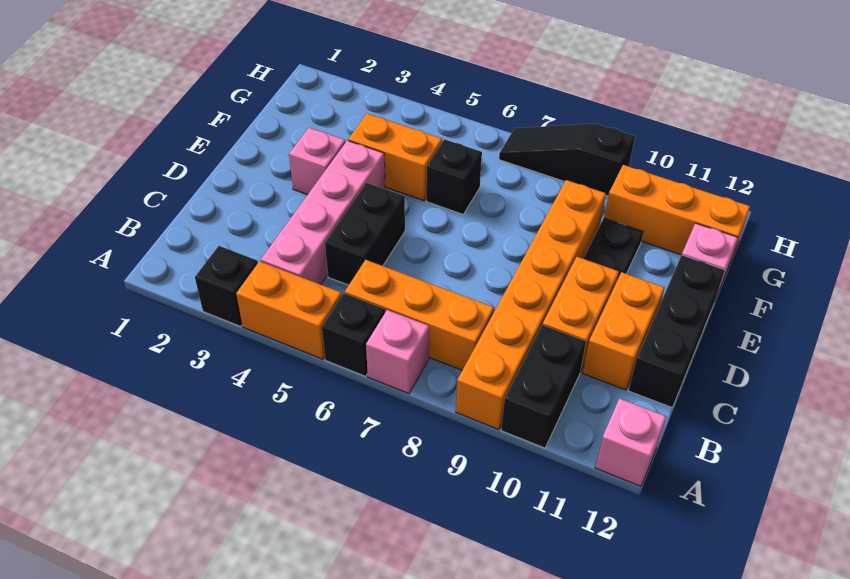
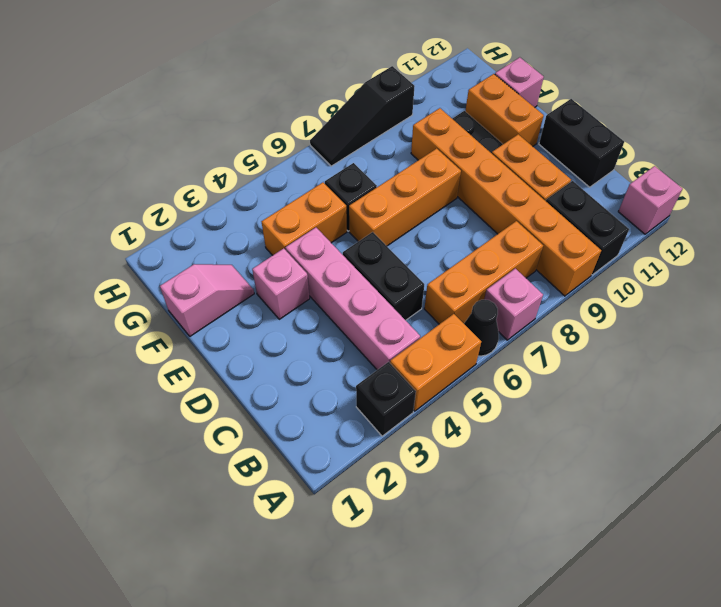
black brick A6 level 1 -> black cone A6 level 1
orange brick C11:D11 level 1 -> orange brick E11:F11 level 1
black brick C12:E12 level 1 -> black brick C12:D12 level 1
none -> pink slope F1:F2 level 1 top 1
orange brick G10:G12 level 1 -> orange brick E6:E8 level 1

